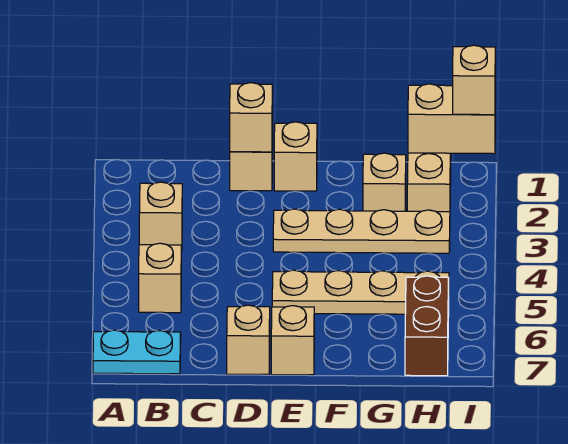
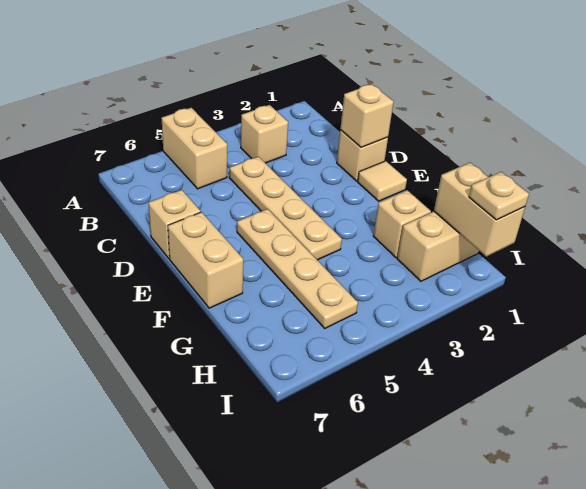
cyan plate A7:B7 level 1 -> none
tan brick B5 level 1 -> tan brick A5:B5 level 1
tan brick E1 level 1 -> tan tile E1 level 1
tan plate E3:H3 level 1 -> tan plate C4:F4 level 1
tan brick E7 level 1 -> tan brick E7:F7 level 1
brown brick H6:H7 level 1 -> none
tan brick I1 level 3 -> tan plate I1 level 3

